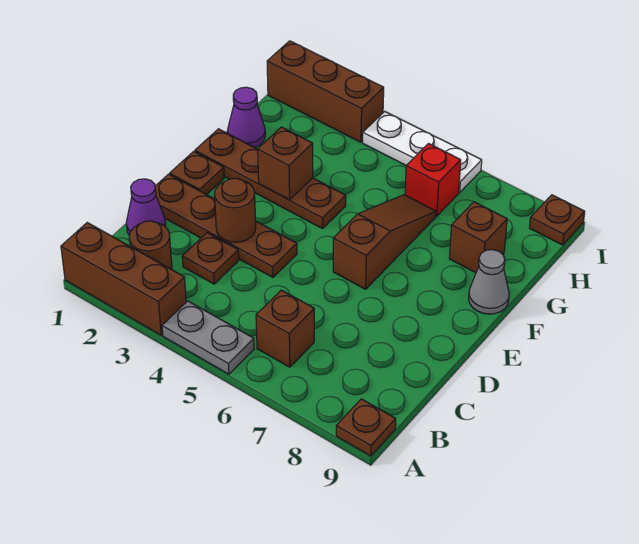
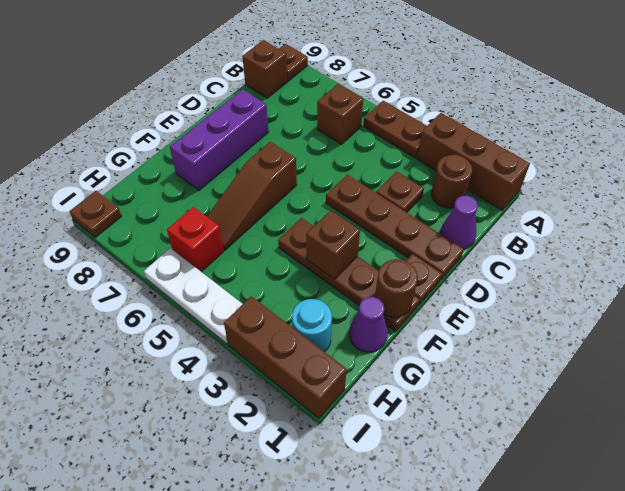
grey plate A4:A5 level 1 -> brown plate A4:A5 level 1
brown round brick D3 level 2 -> brown round brick F1 level 2
none -> purple brick D8:F8 level 1
grey cone F9 level 1 -> none
brown brick G8 level 1 -> brown brick B9 level 1
none -> cyan round brick H2 level 1

